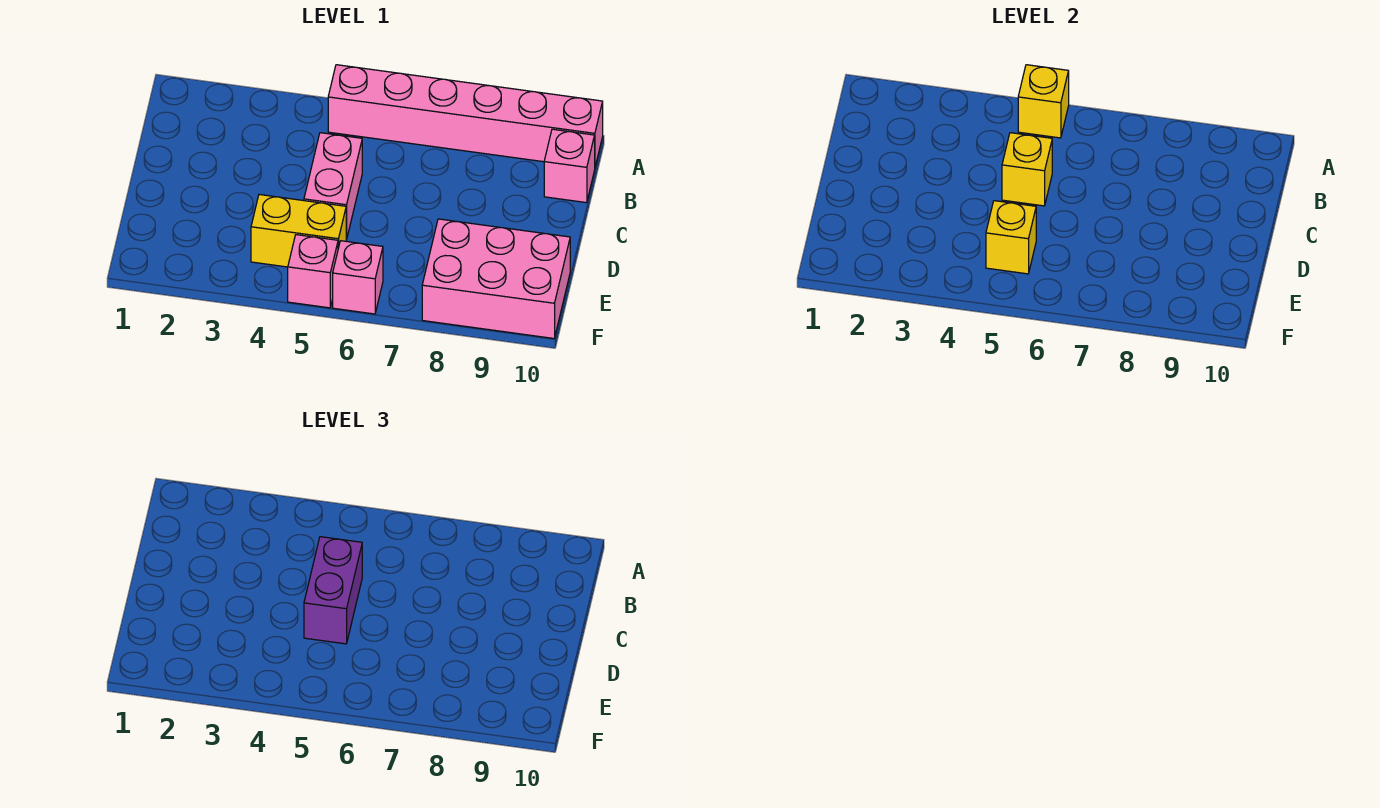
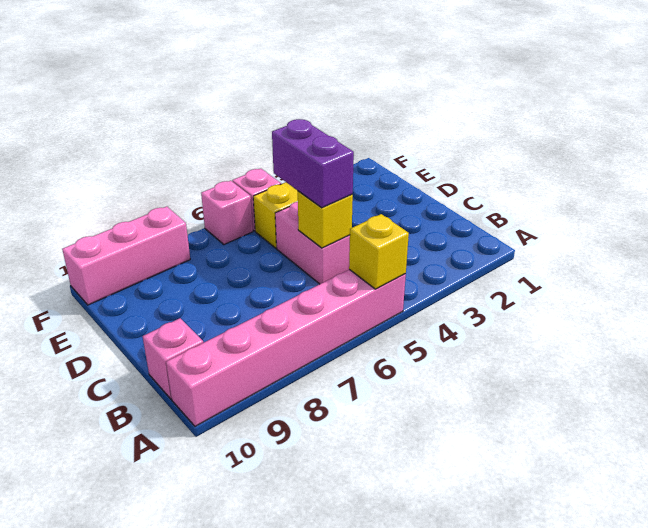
yellow brick E5 level 2 -> none
pink brick E8:F10 level 1 -> pink brick F8:F10 level 1

